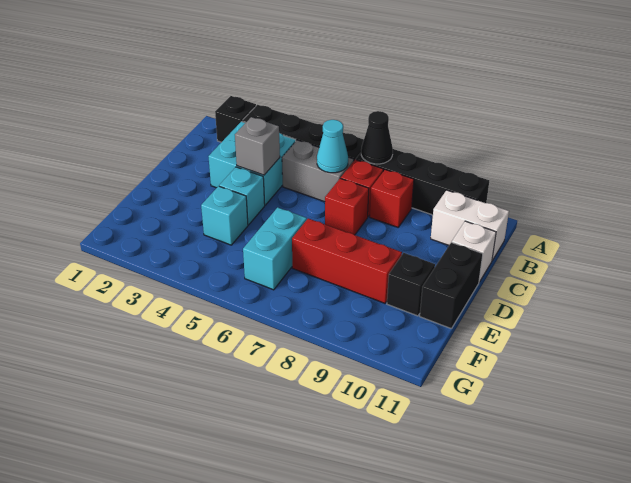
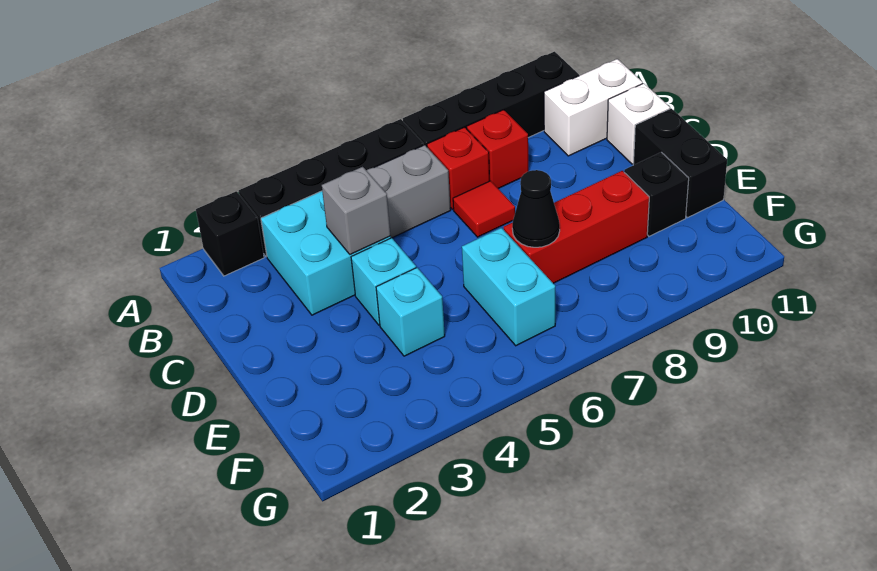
black cone A7 level 2 -> black cone E7 level 2
cyan cone B6 level 2 -> none
red brick C7 level 1 -> red tile C7 level 1

